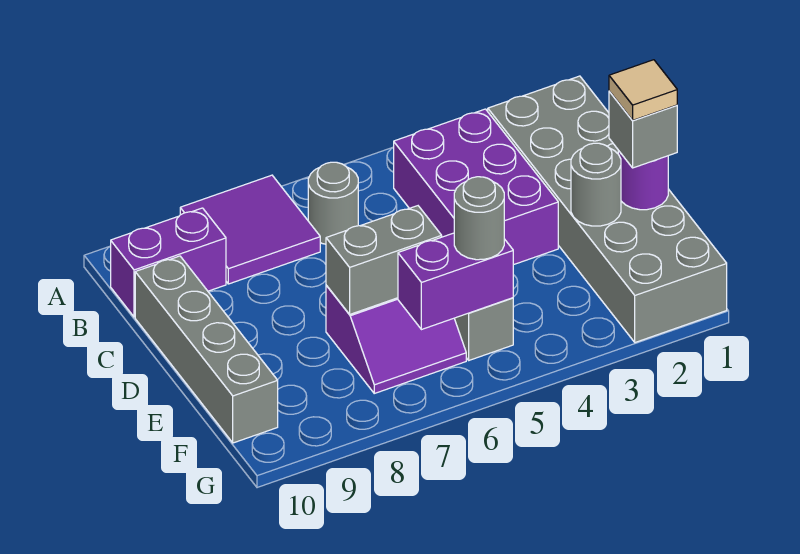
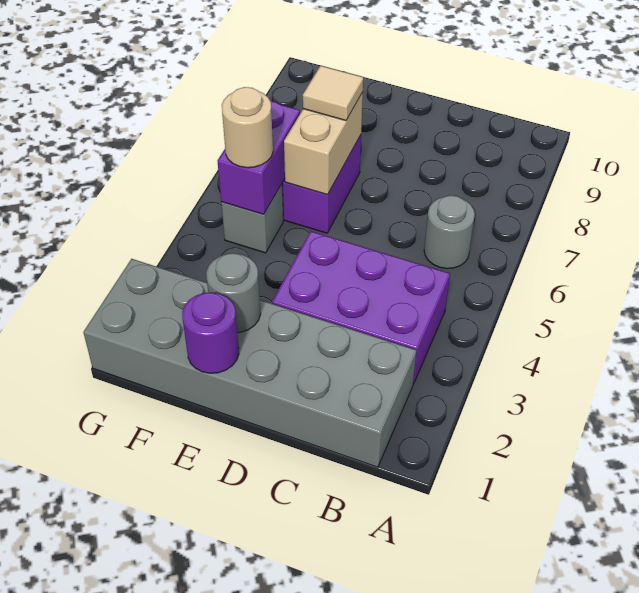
purple tile A7:B8 level 1 -> none
purple brick B9:B10 level 1 -> none
grey brick C10:F10 level 1 -> none
grey brick E1 level 3 -> none
tan tile E1 level 4 -> tan tile E7 level 3
grey brick E6:E7 level 2 -> tan brick E6:E7 level 2
grey round brick F5 level 3 -> tan round brick F5 level 3

